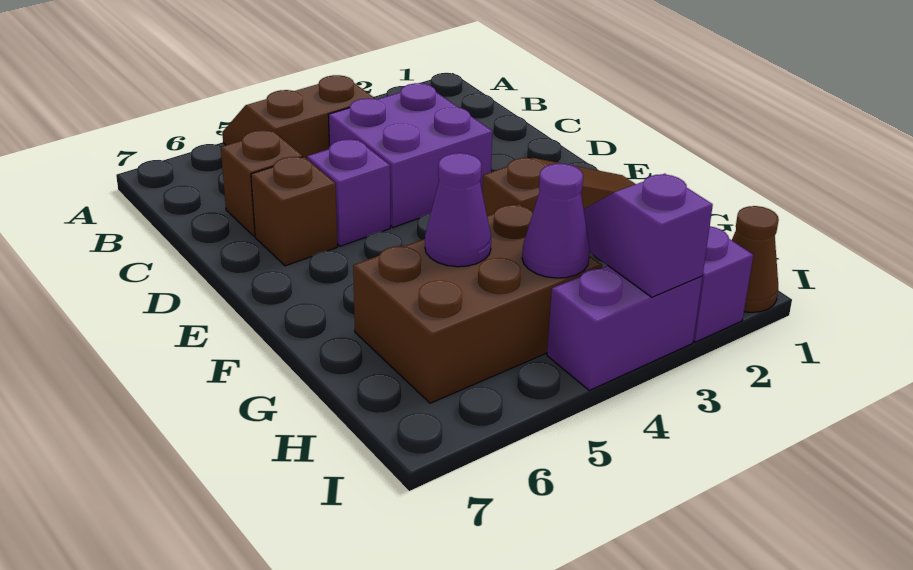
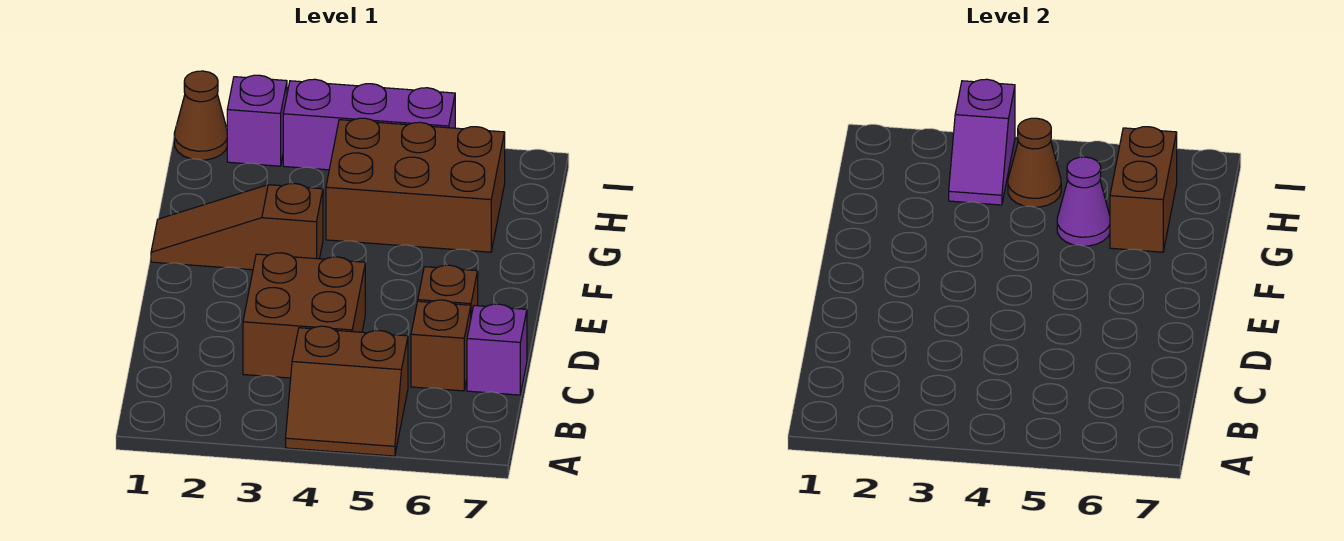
purple brick C3:D4 level 1 -> brown brick C3:D4 level 1
purple brick D5 level 1 -> purple brick C7 level 1
none -> brown brick G6:H6 level 2
purple cone H4 level 2 -> brown cone H4 level 2
purple brick I3:I4 level 1 -> purple brick I3:I5 level 1

